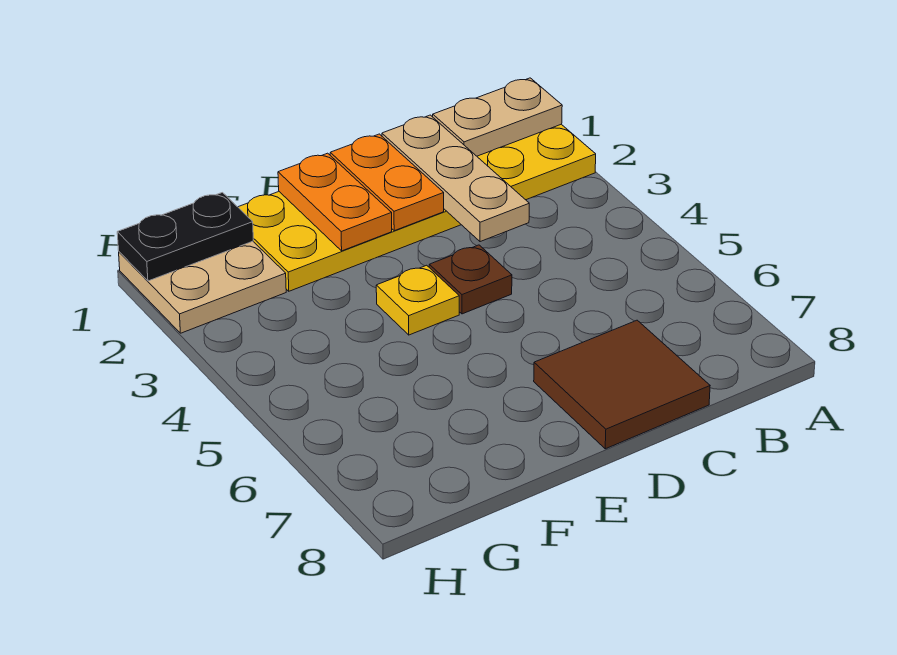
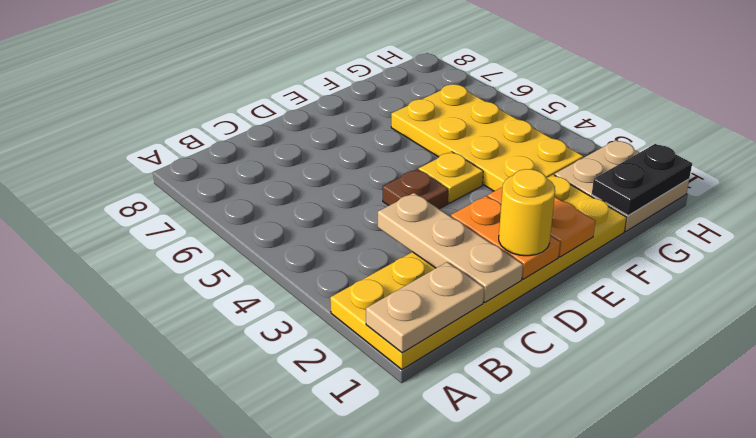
brown tile C7:D8 level 1 -> none
none -> yellow round brick D1 level 3
none -> yellow plate F3:G6 level 1

